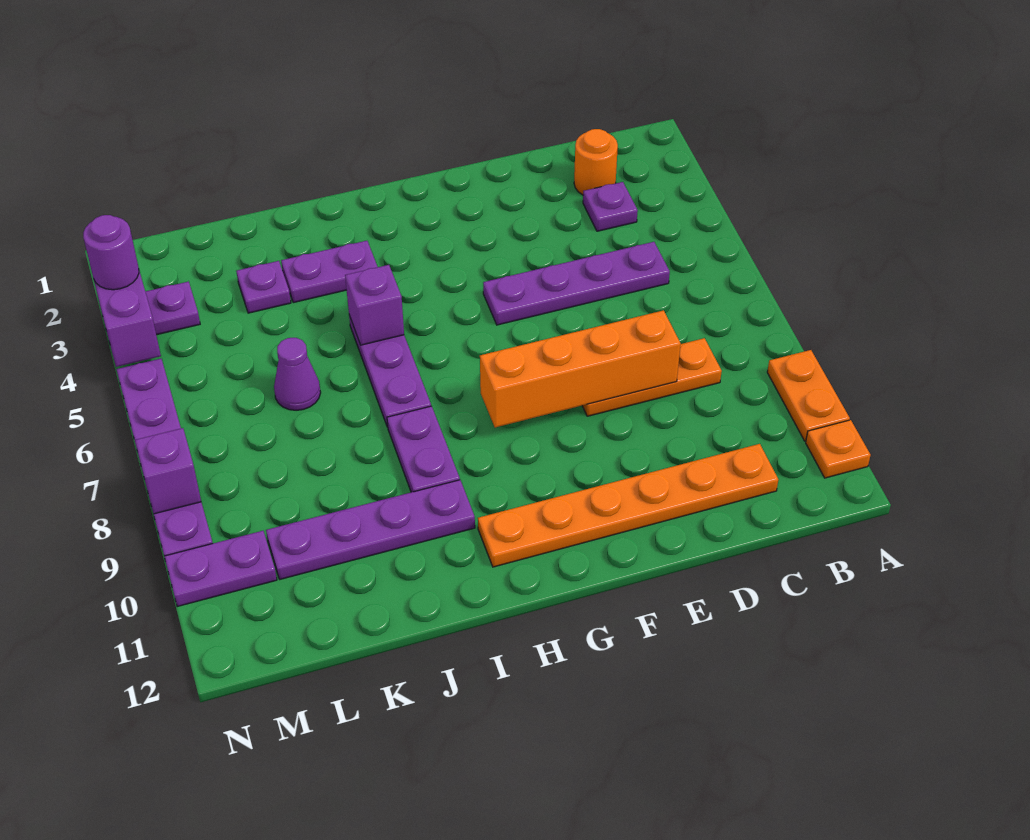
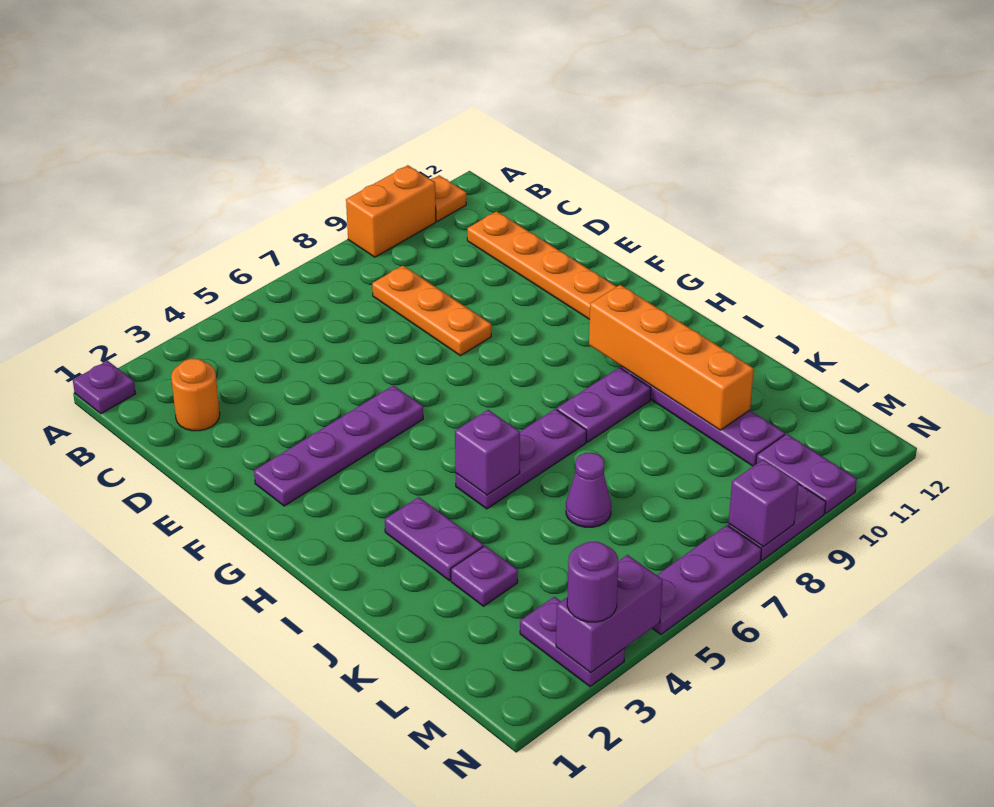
orange plate A9:A10 level 1 -> orange brick A9:A10 level 1
purple plate C3 level 1 -> purple plate A1 level 1
purple plate C5:F5 level 1 -> purple plate F2:F5 level 1
orange brick D8:G8 level 2 -> orange brick H10:K10 level 2

